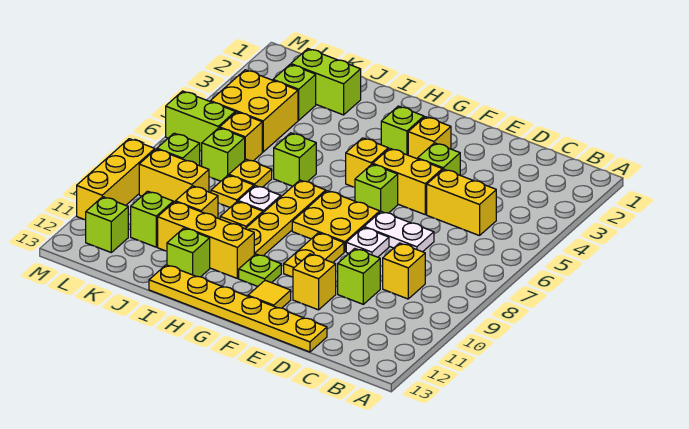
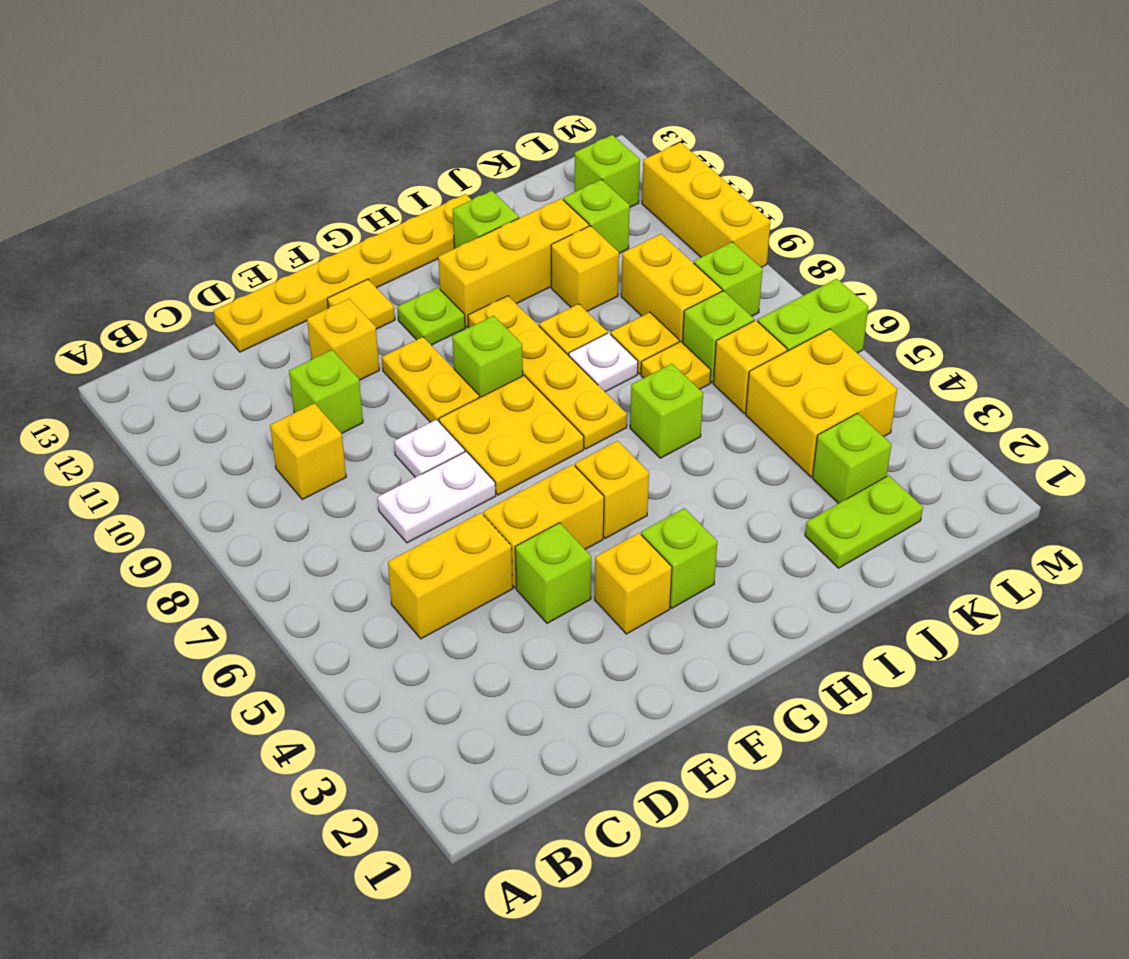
lime brick F6 level 1 -> lime brick G9 level 1
lime brick J2:K2 level 1 -> lime plate J2:K2 level 1
yellow brick K9:L9 level 1 -> yellow brick K8:K9 level 1

